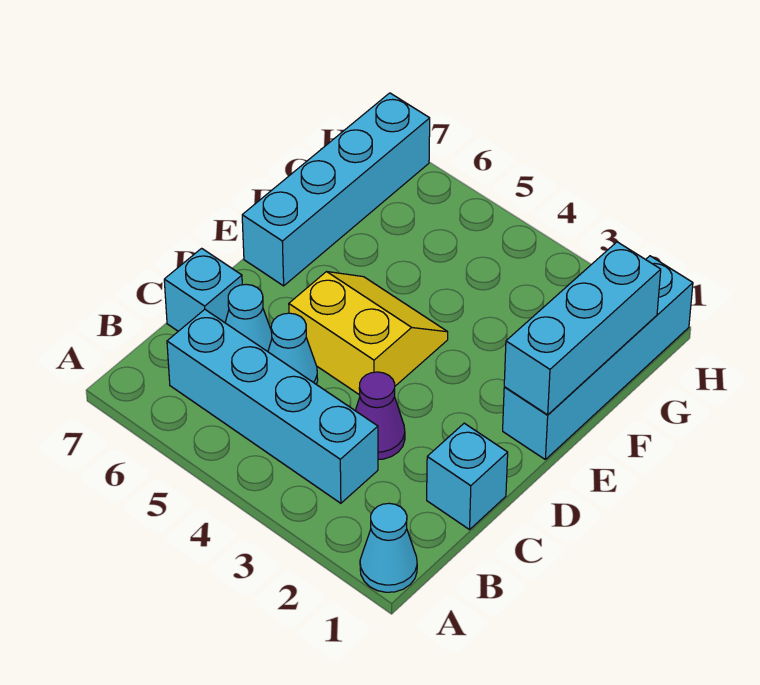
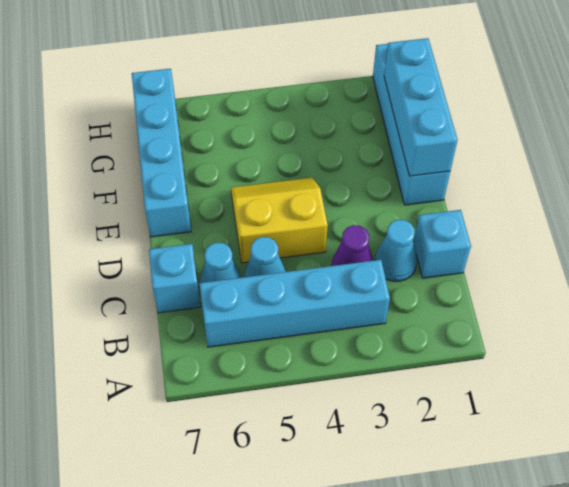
cyan cone A1 level 1 -> cyan cone C2 level 1

